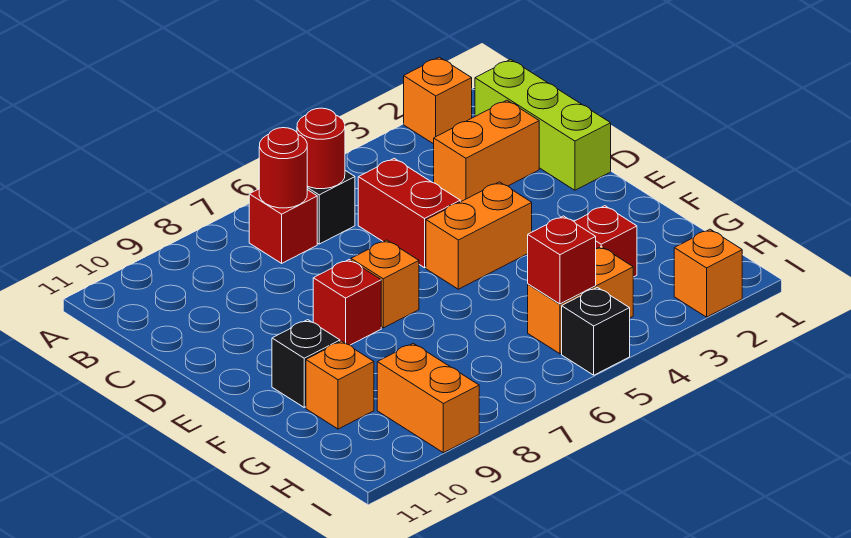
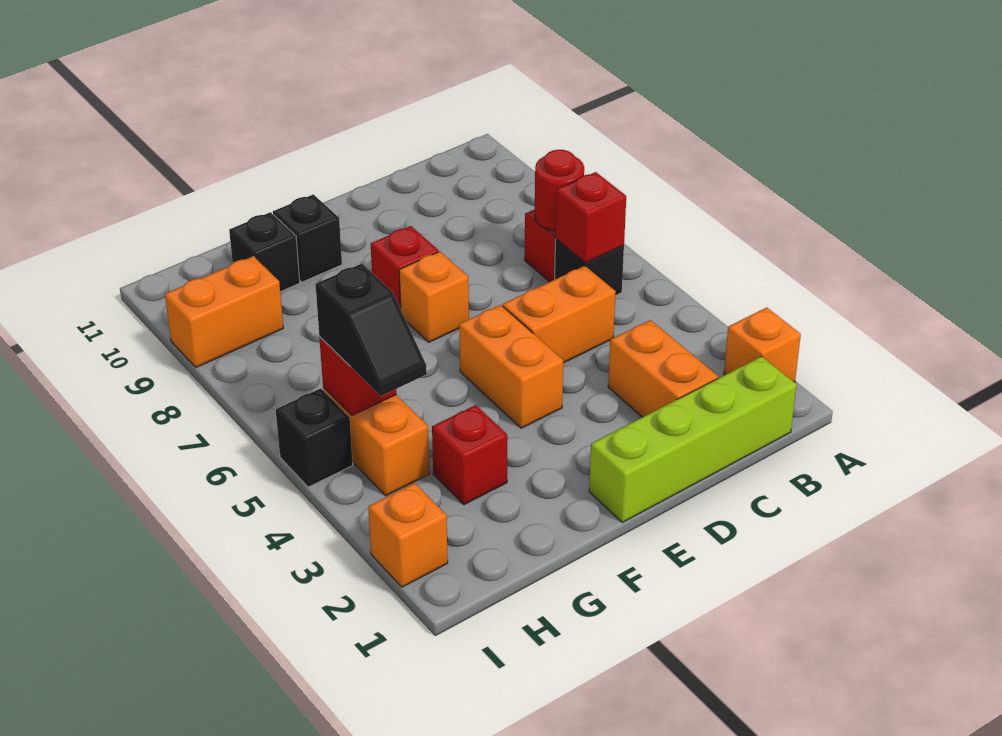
lime brick B1:D1 level 1 -> lime brick B1:E1 level 1
red round brick B6 level 2 -> red brick B6 level 2
red brick C5:D5 level 1 -> orange brick C5:D5 level 1
orange brick G10 level 1 -> black brick G10 level 1
none -> black slope H4:H5 level 3 top 5

